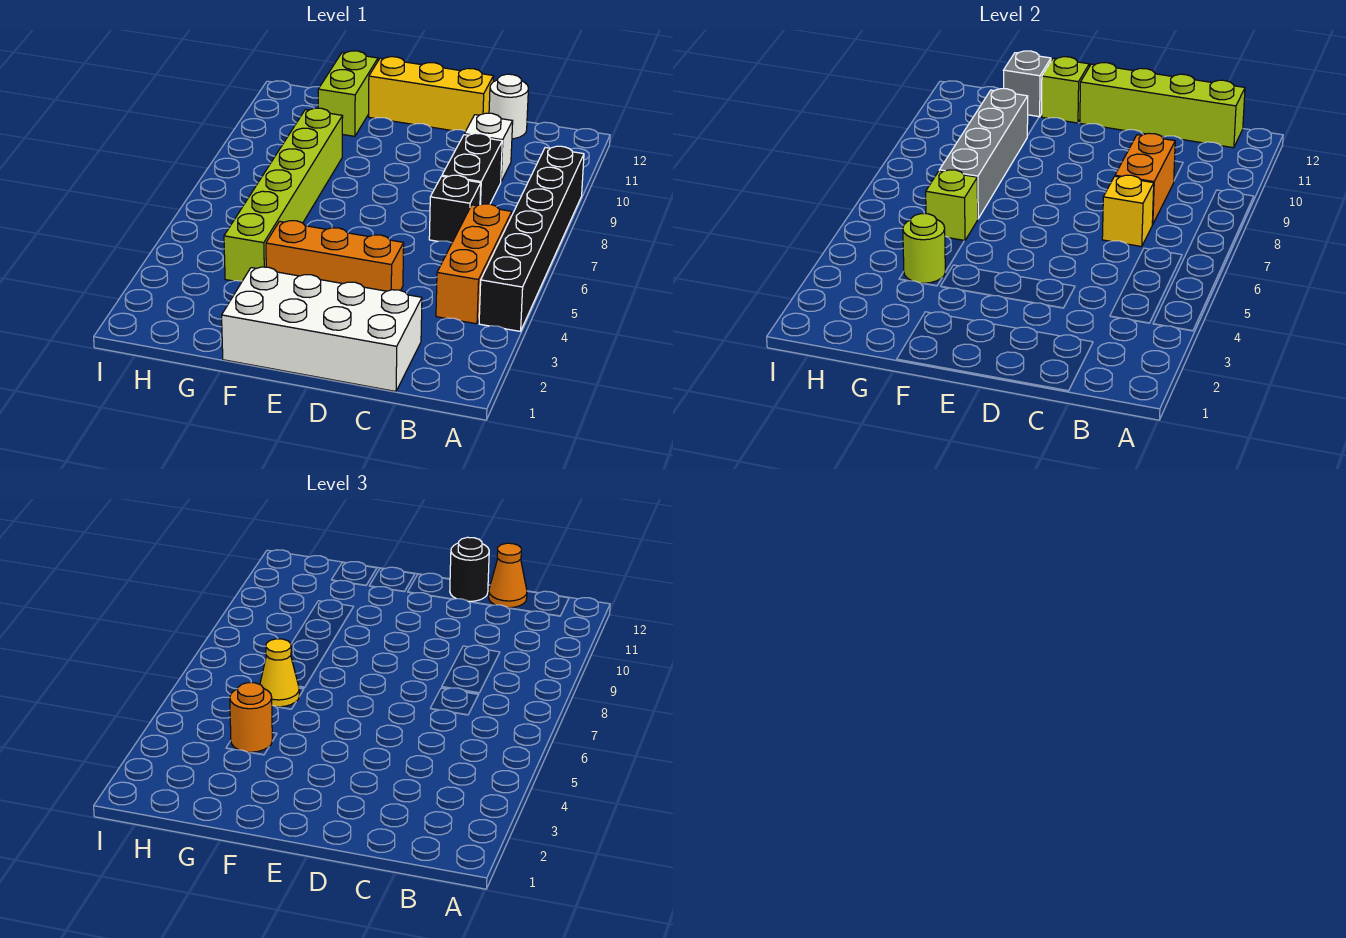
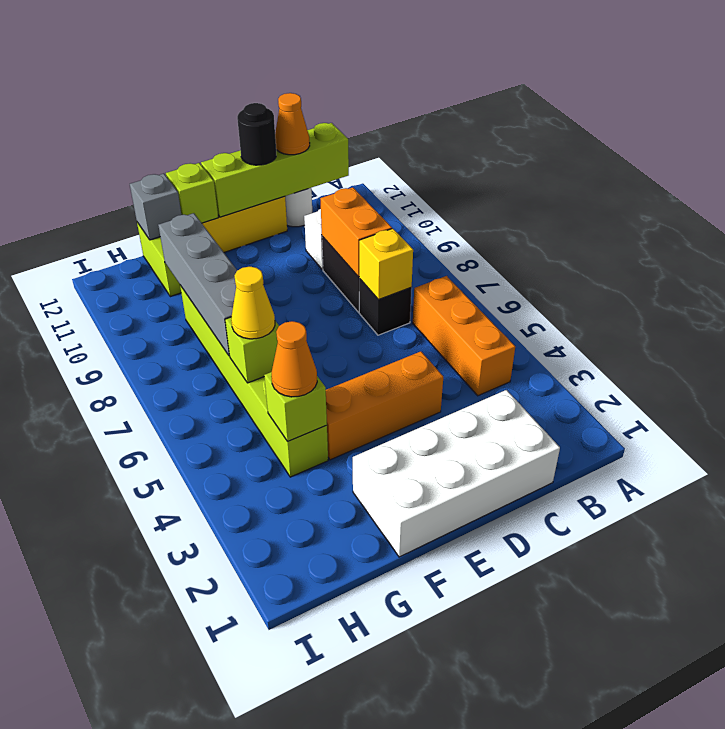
black brick A4:A9 level 1 -> none
lime round brick G4 level 2 -> lime brick G4 level 2
orange round brick G4 level 3 -> orange cone G4 level 3

